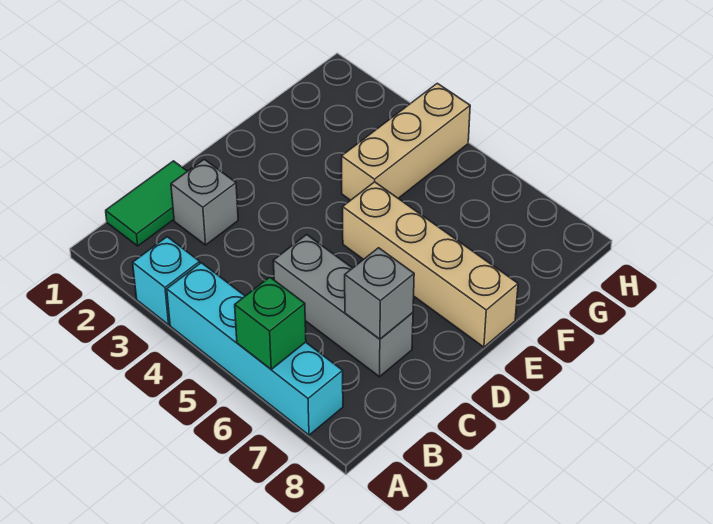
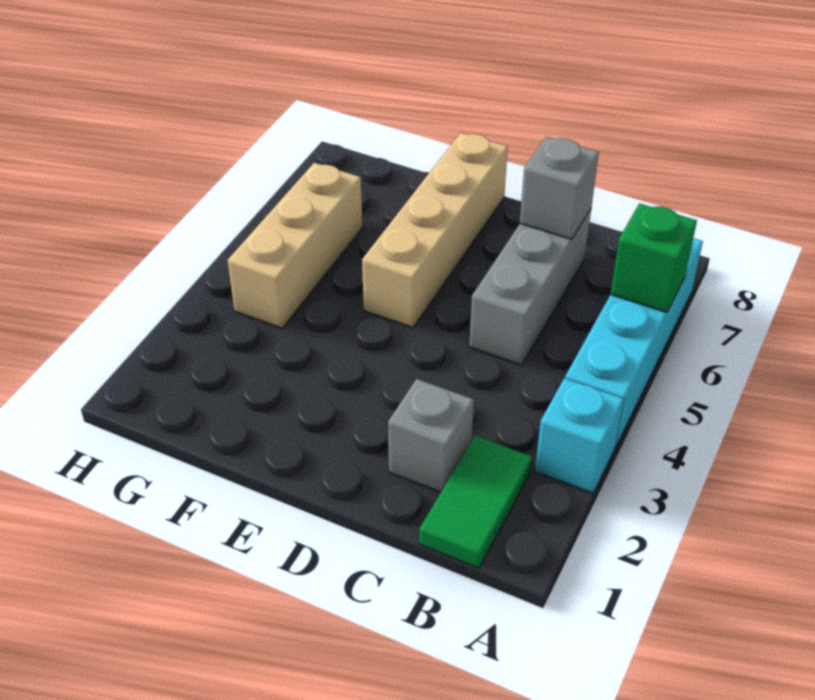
green tile B1:C1 level 1 -> green tile B1:B2 level 1
tan brick F4:H4 level 1 -> tan brick G4:G6 level 1

